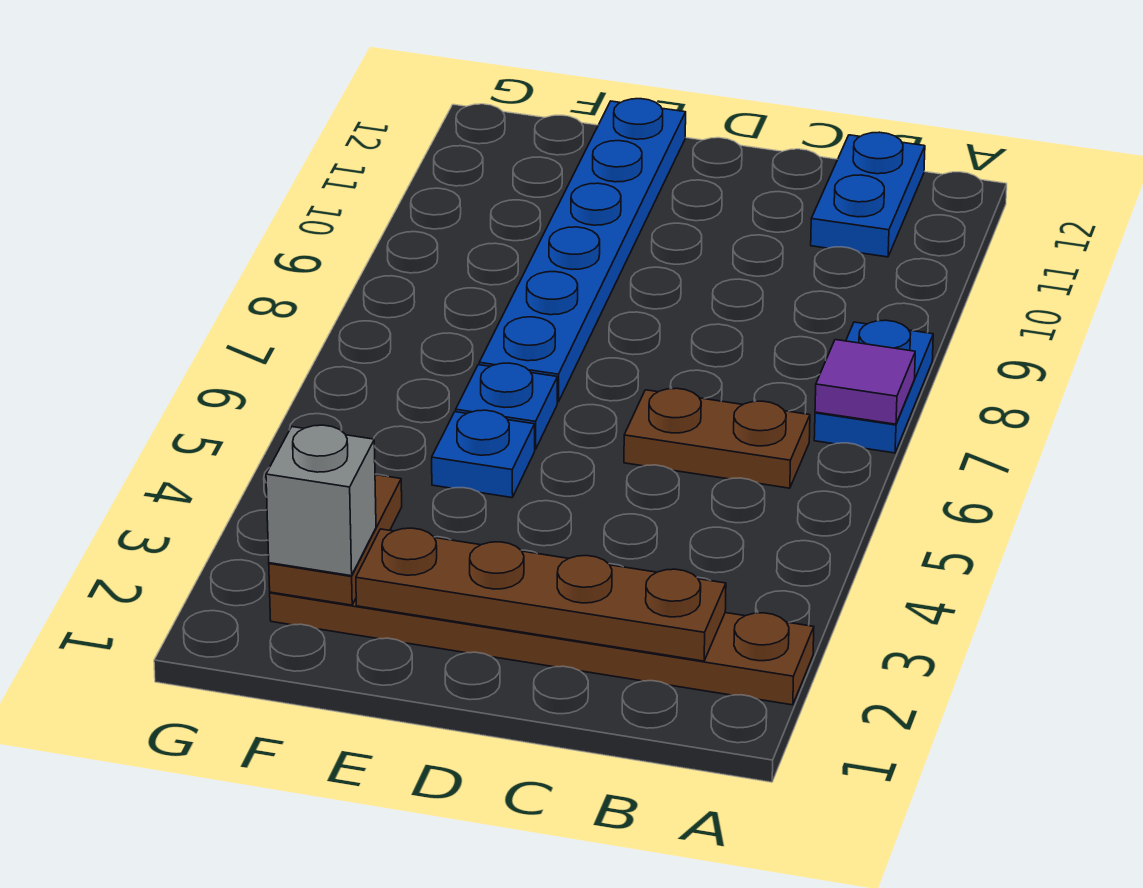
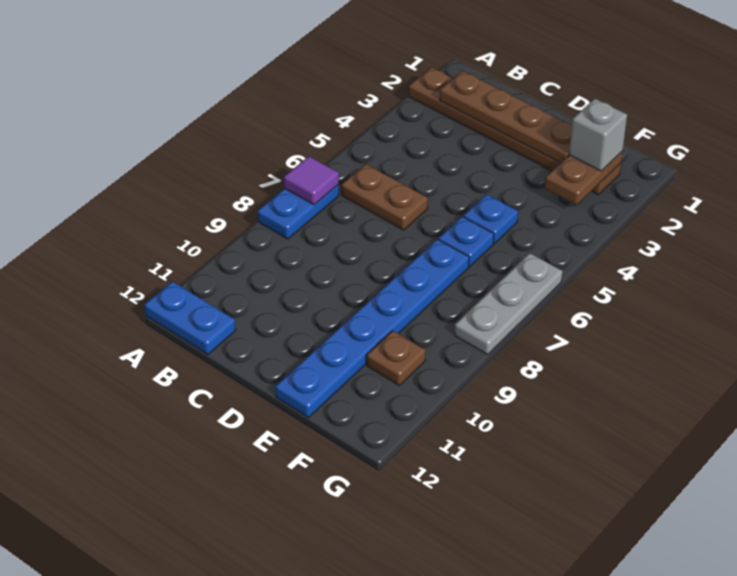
blue plate B11:B12 level 1 -> blue plate A12:B12 level 1
none -> brown plate F10 level 1
none -> grey plate G6:G8 level 1

